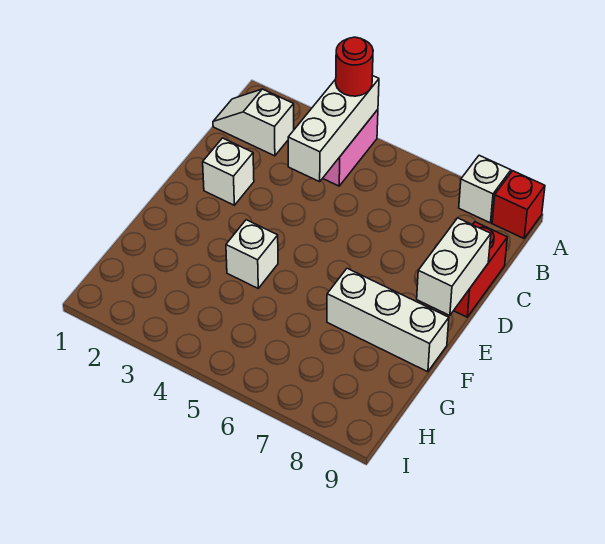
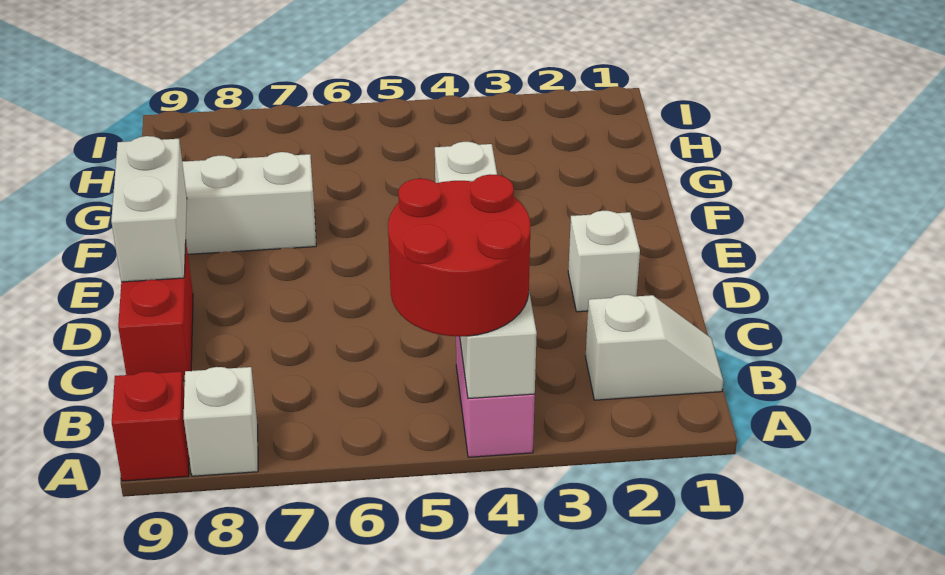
red round brick A4 level 3 -> red round brick A4:B5 level 3

